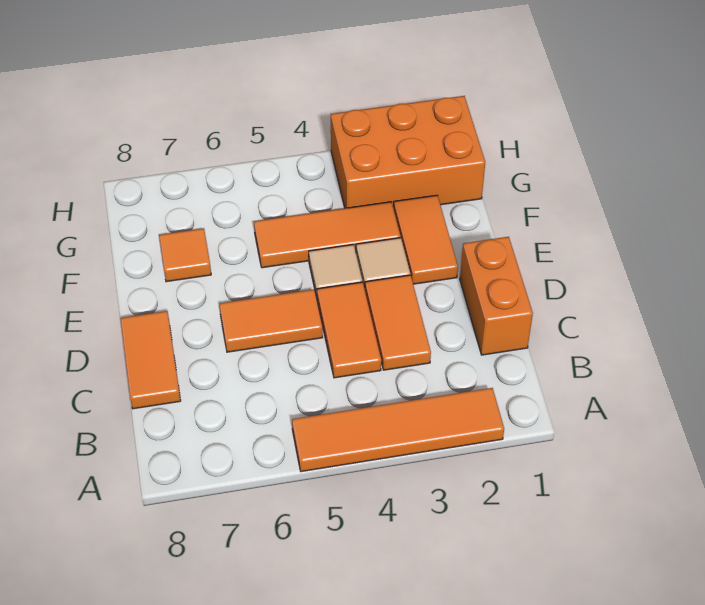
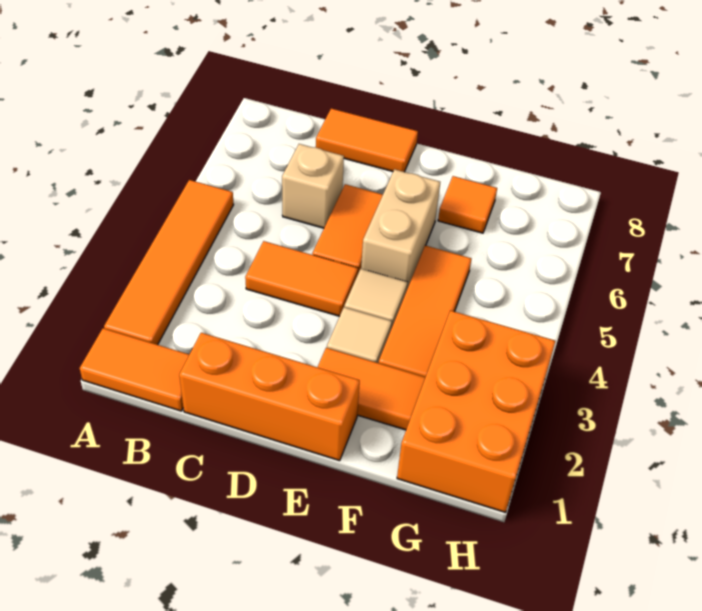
orange brick C1:D1 level 1 -> orange brick C1:E1 level 1
orange tile C3:D3 level 1 -> orange tile A1:B1 level 1
none -> tan brick C6 level 1
none -> tan brick E5:E6 level 1

